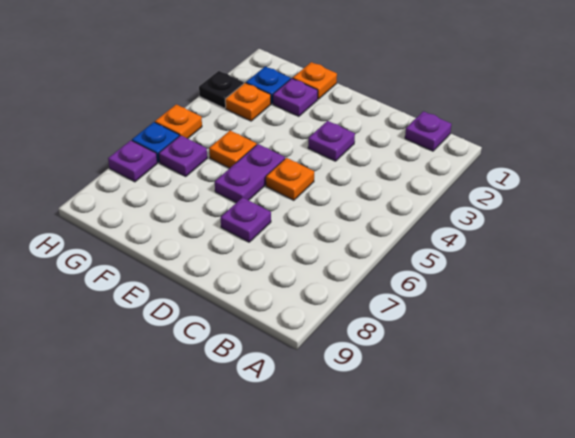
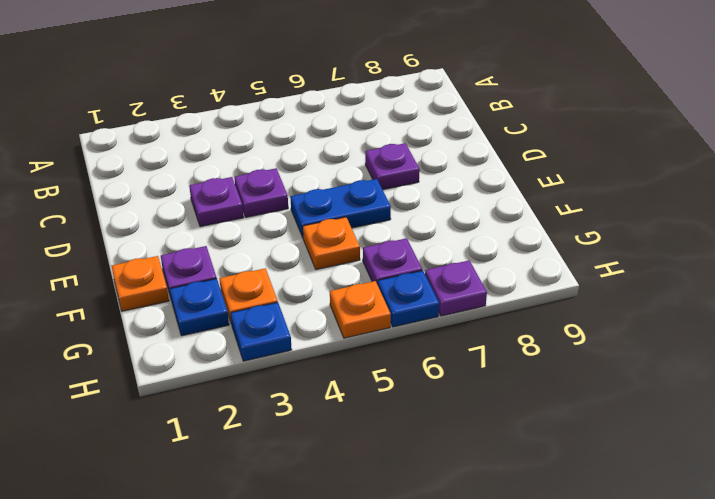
purple plate B1 level 1 -> purple plate D4 level 1
orange plate D5 level 1 -> none
purple plate E5:E6 level 1 -> blue plate E5:E6 level 1
black plate H3 level 1 -> blue plate H3 level 1

